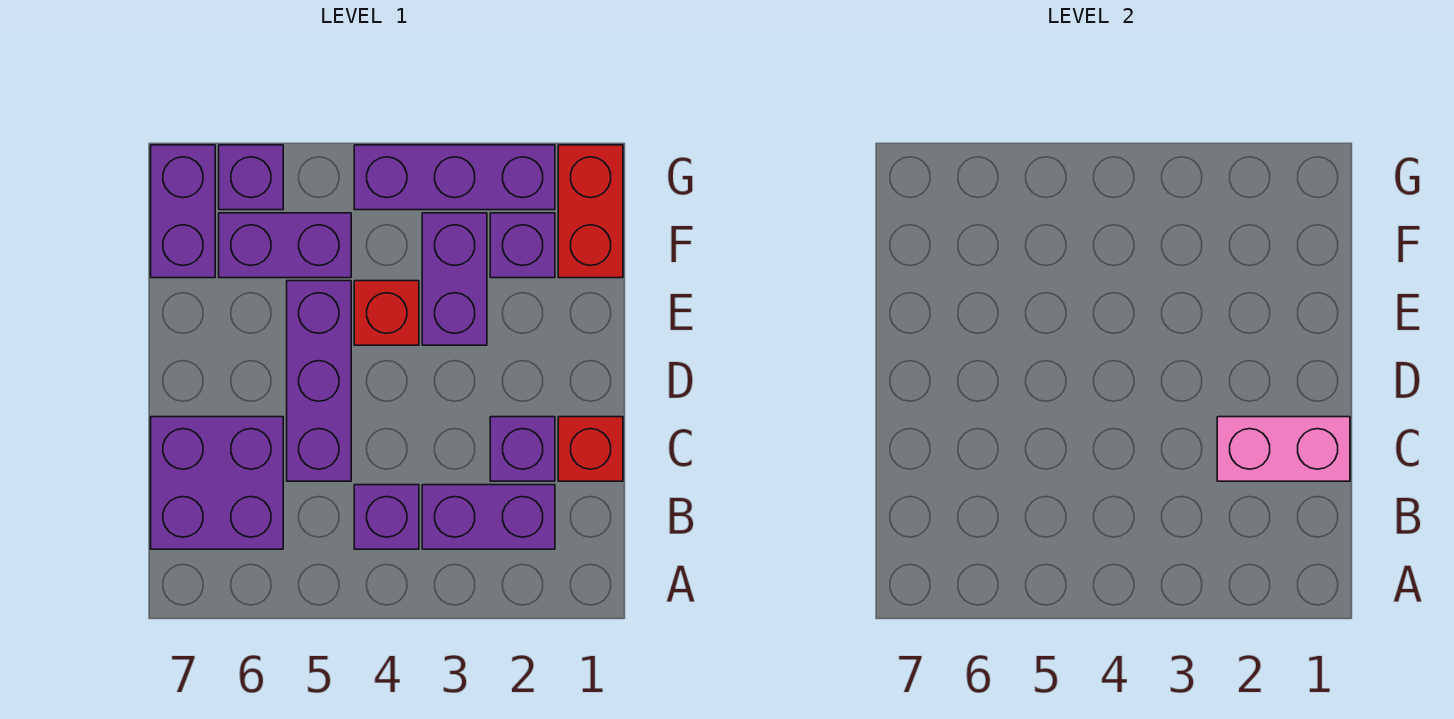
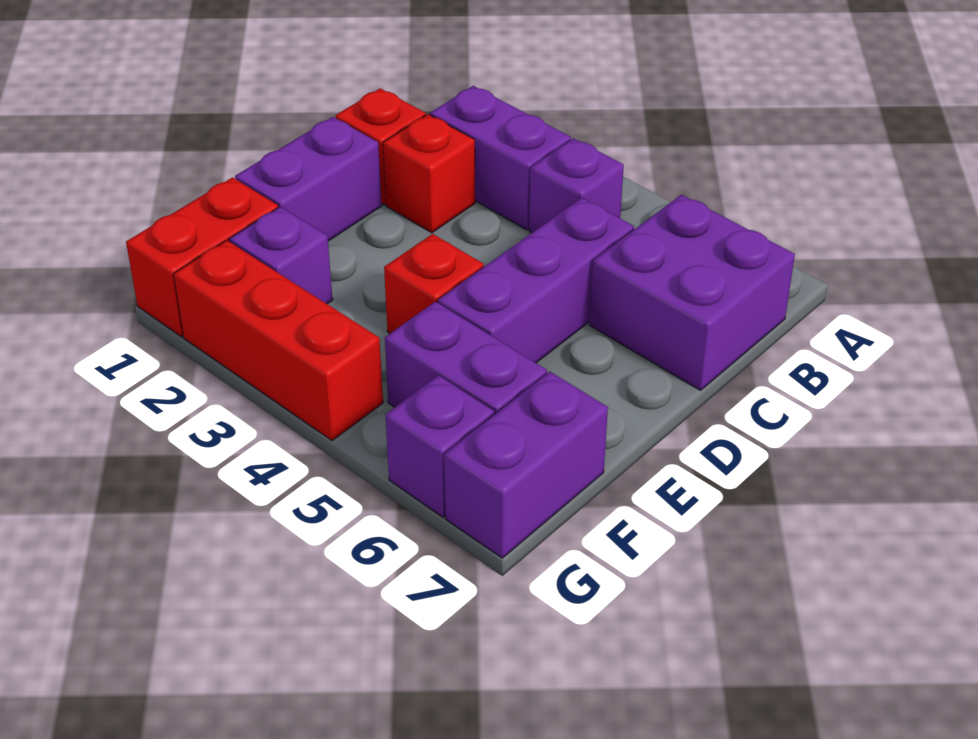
pink brick C1:C2 level 2 -> none
purple brick C2 level 1 -> red brick C2 level 1
purple brick E3:F3 level 1 -> purple brick D1:E1 level 1
purple brick G2:G4 level 1 -> red brick G2:G4 level 1

